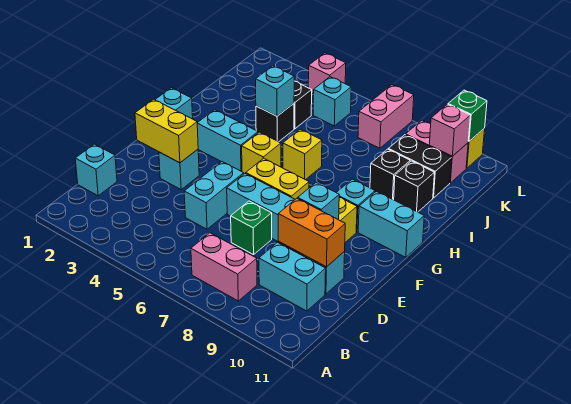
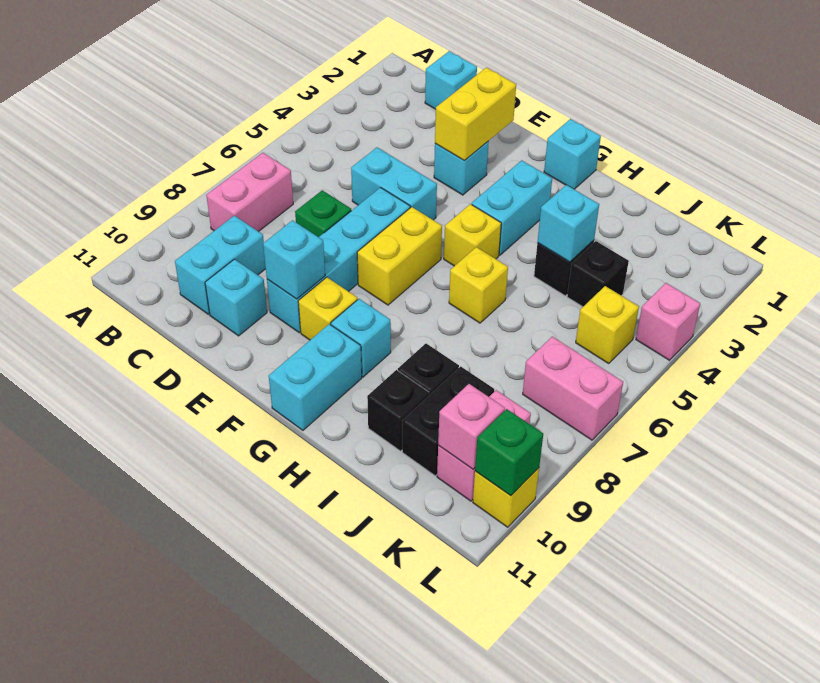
orange brick D9:D10 level 2 -> none
cyan brick K5 level 1 -> yellow brick K5 level 1

